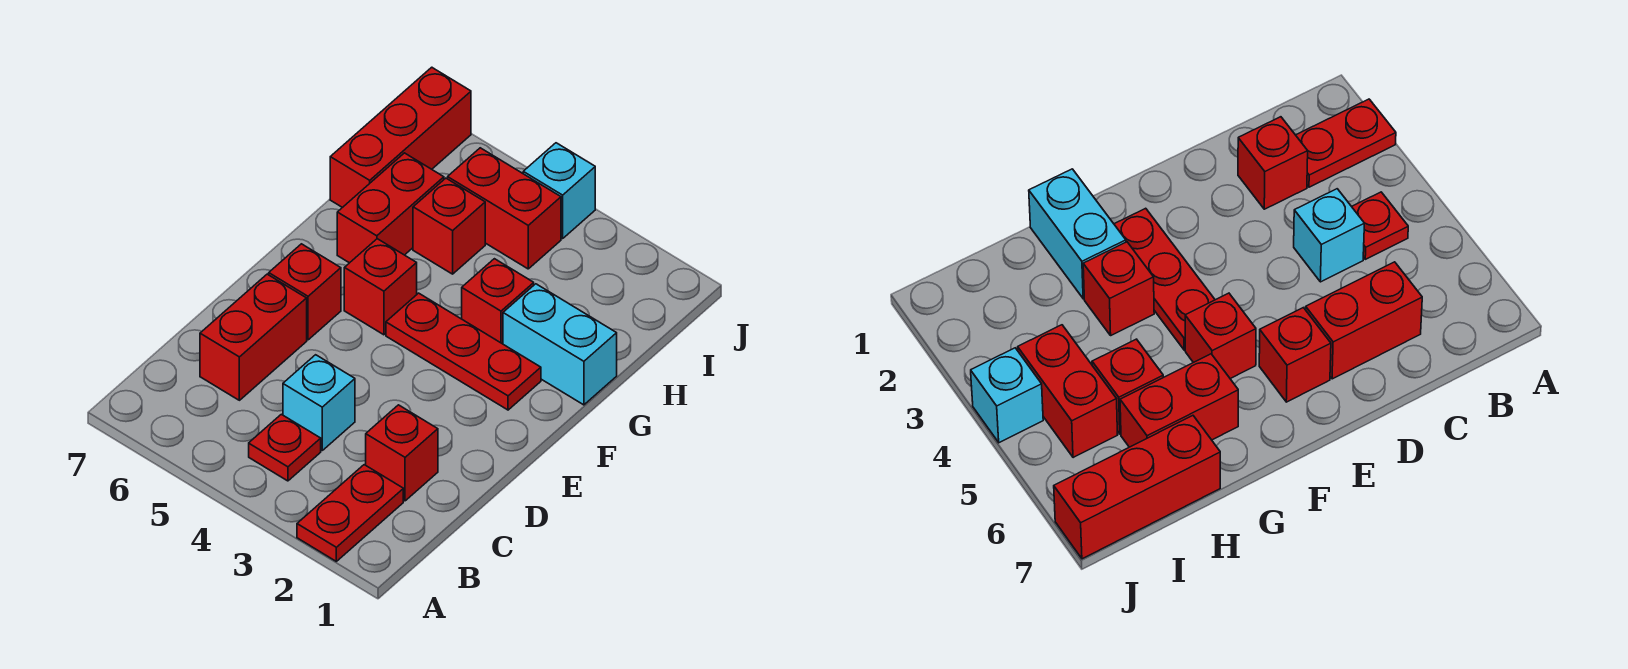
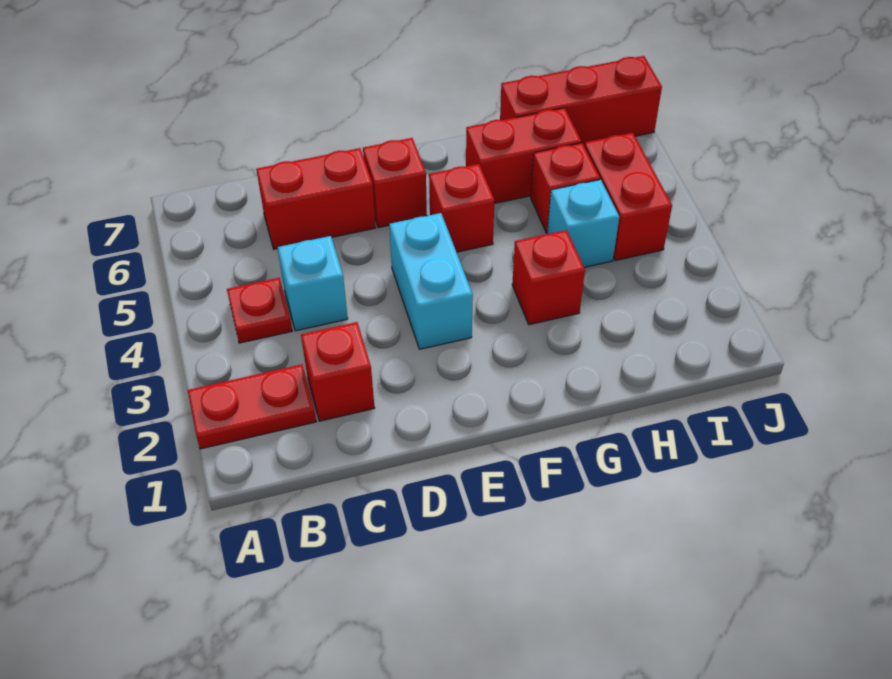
red plate F2:F4 level 1 -> none
cyan brick G1:G2 level 1 -> cyan brick E3:E4 level 1
cyan brick J4 level 1 -> cyan brick H4 level 1

